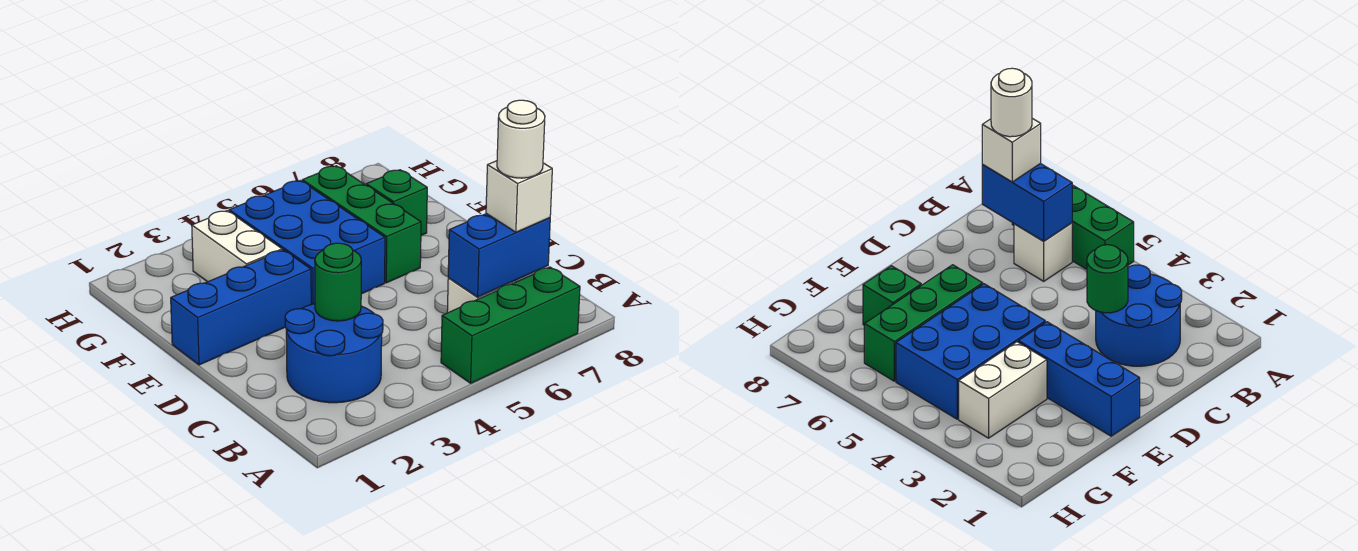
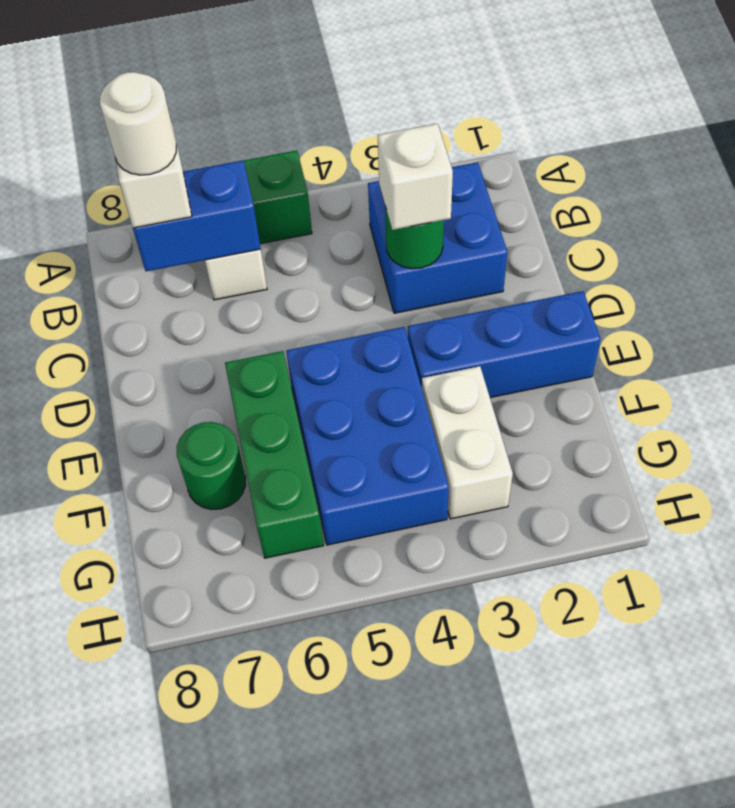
blue round brick B2:C3 level 1 -> blue brick B2:C3 level 1
none -> white brick C3 level 3
green brick F7 level 1 -> green round brick F7 level 1

